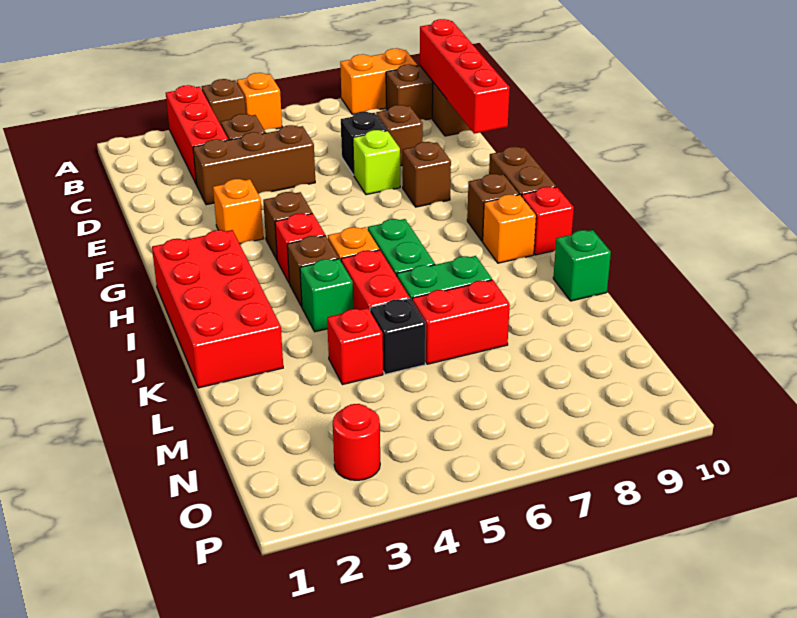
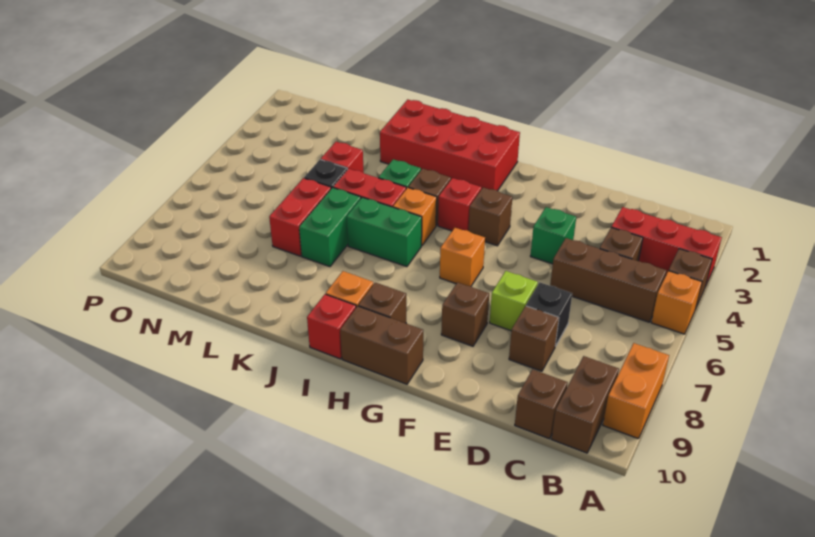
red brick B10:E10 level 2 -> none
brown brick D3:D5 level 1 -> brown brick B5:D5 level 1
orange brick F3 level 1 -> orange brick G6 level 1
green brick K10 level 1 -> green brick E4 level 1
red round brick O3 level 1 -> none

